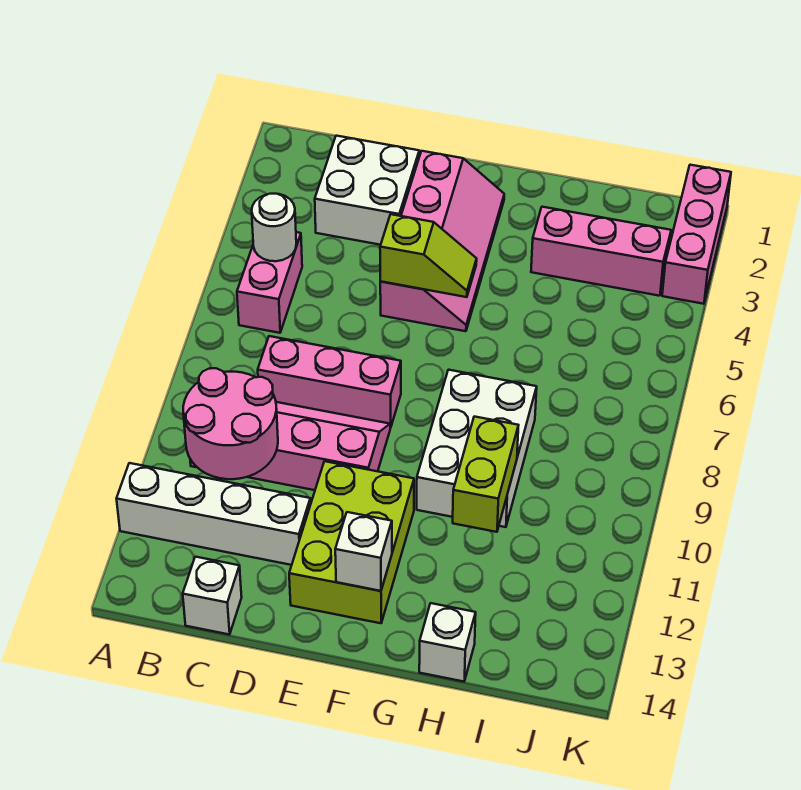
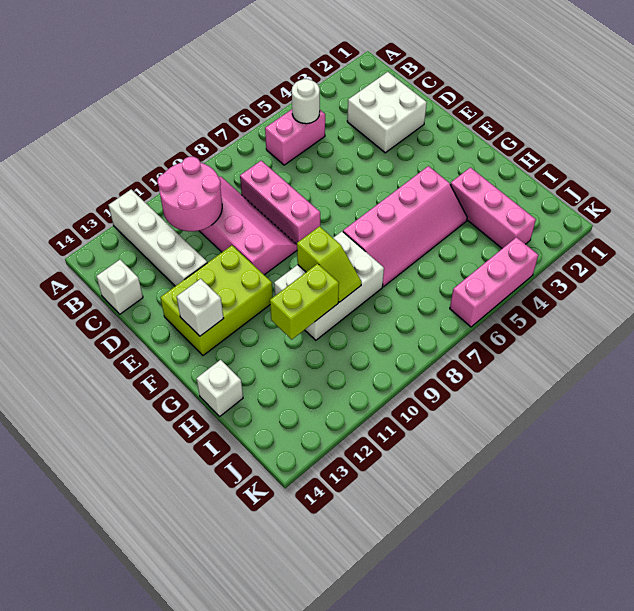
pink slope E2:F5 level 1 top E -> pink slope G4:H7 level 1 top G
lime slope E5:F5 level 2 top E -> lime slope G9:H9 level 2 top G
pink brick K1:K3 level 1 -> pink brick K4:K6 level 1

